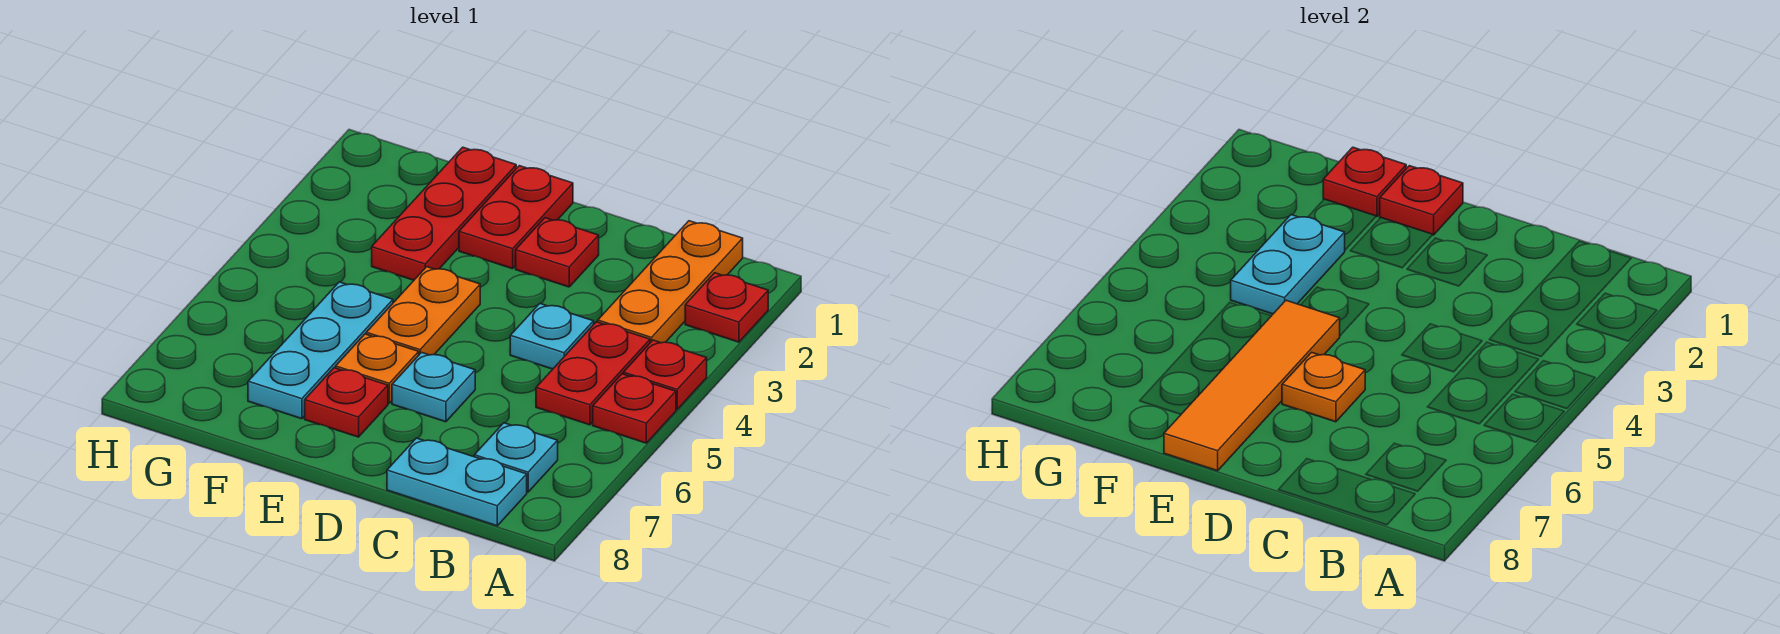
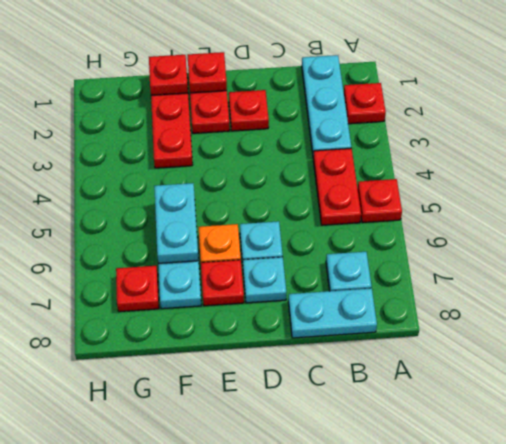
red plate A4 level 1 -> red plate G7 level 1
orange plate B1:B3 level 1 -> cyan plate B1:B3 level 1
cyan plate C4 level 1 -> cyan plate D7 level 1
orange plate D6 level 2 -> none
orange plate E4:E5 level 1 -> none
orange tile E5:E8 level 2 -> none
cyan plate F3:F4 level 2 -> cyan plate F5:F6 level 2

